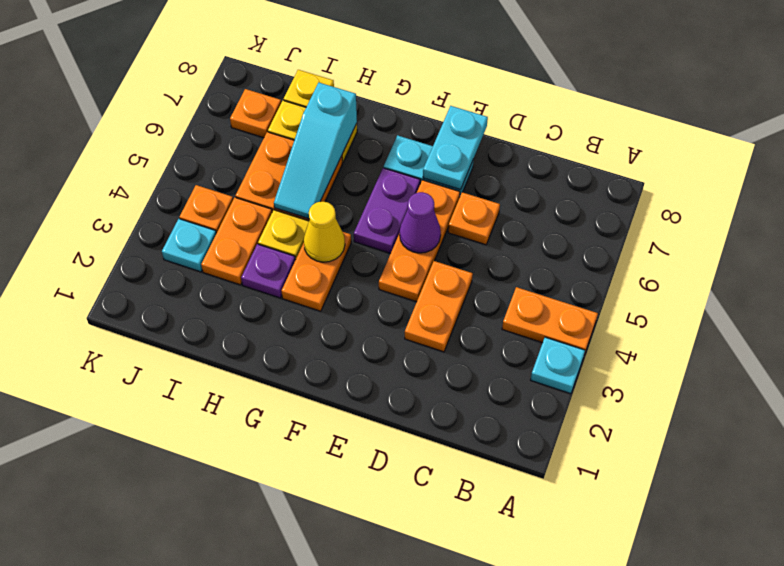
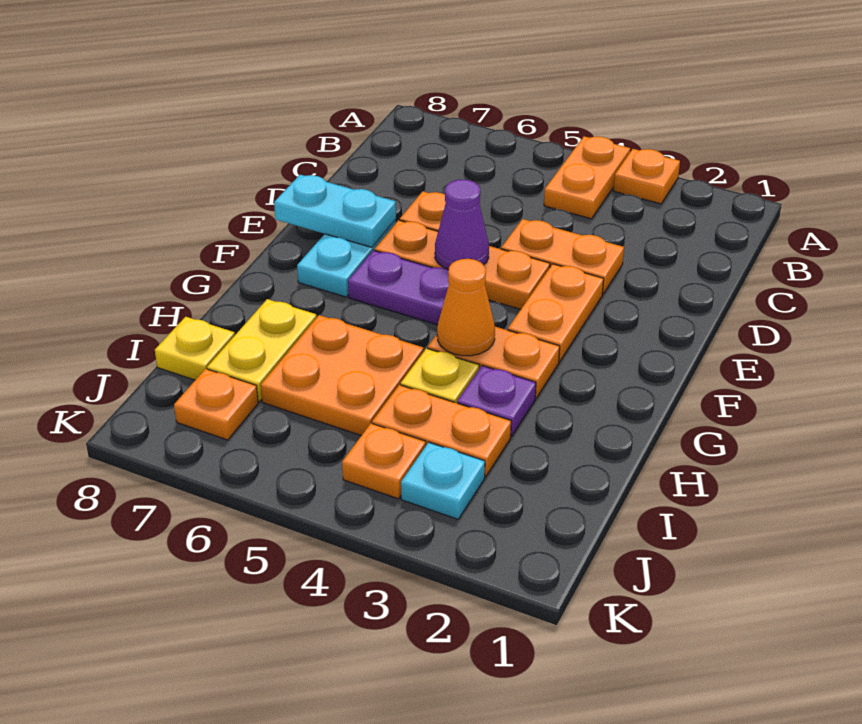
cyan plate A3 level 1 -> orange plate A3 level 1
none -> orange plate E3:F3 level 1
yellow cone G4 level 2 -> orange cone G4 level 2
cyan slope H5:H7 level 2 top 7 -> none

